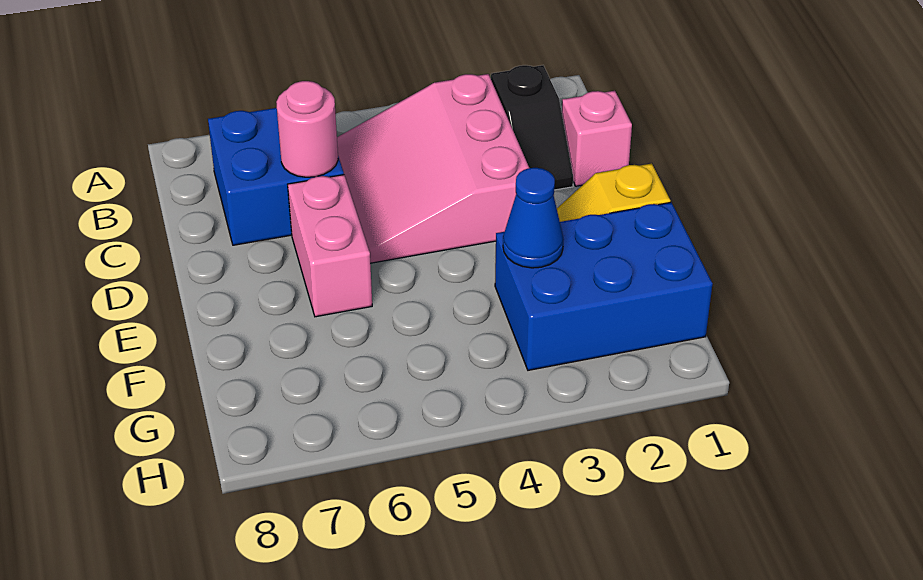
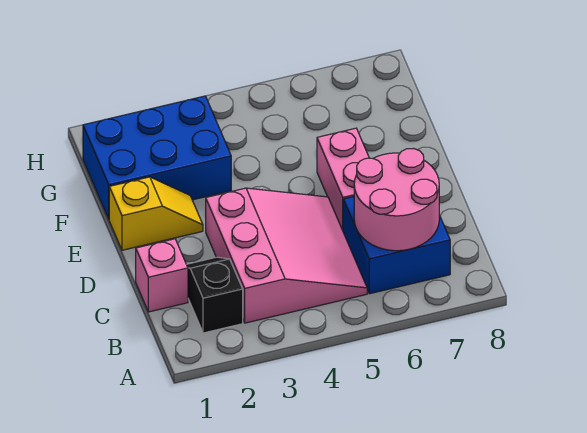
pink round brick C6 level 2 -> pink round brick B6:C7 level 2
blue cone F3 level 2 -> none

